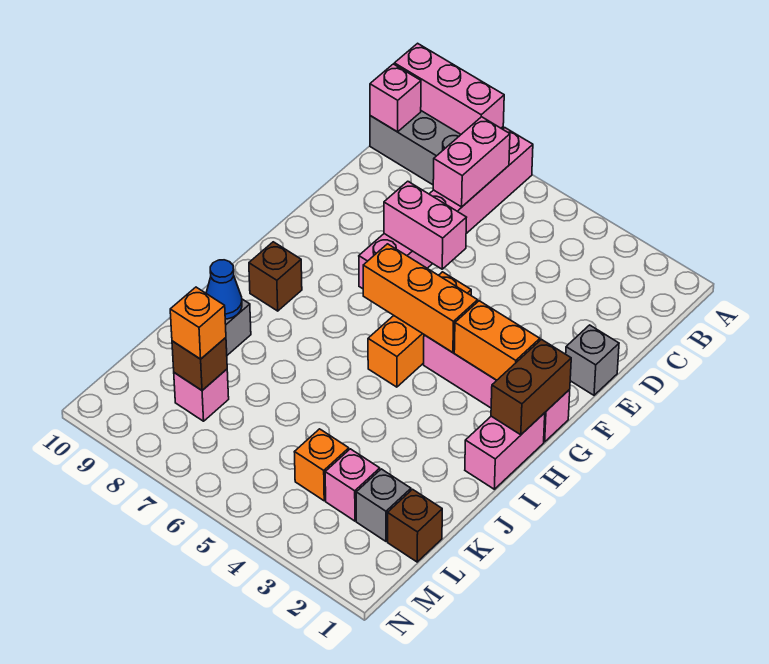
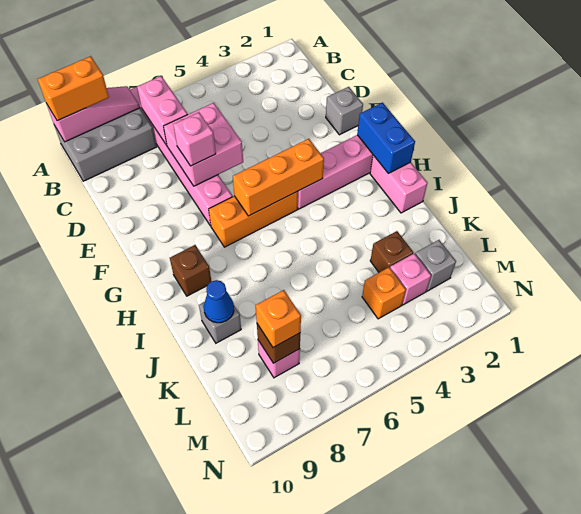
pink brick A8:A10 level 2 -> pink slope A8:A10 level 2 top 10
pink brick B10 level 2 -> pink brick E7 level 3
pink brick E6:E7 level 2 -> pink brick D6:E7 level 2
orange brick F5:H5 level 1 -> orange brick G5:G7 level 1
brown brick G1:H1 level 2 -> blue brick G1:H1 level 2
orange brick G2:G3 level 2 -> orange brick A9:A10 level 3
brown brick L1 level 1 -> brown brick K3 level 1

